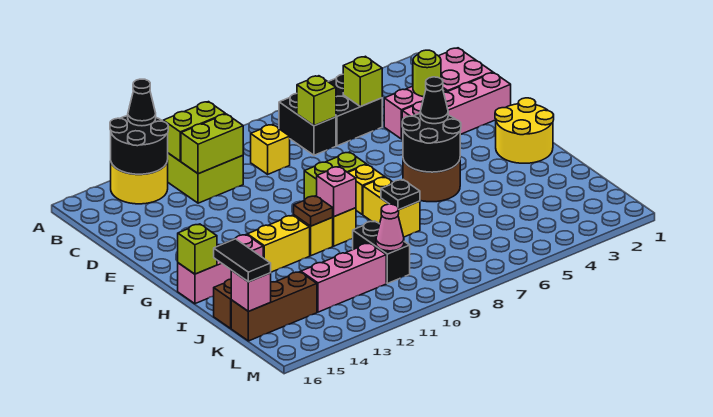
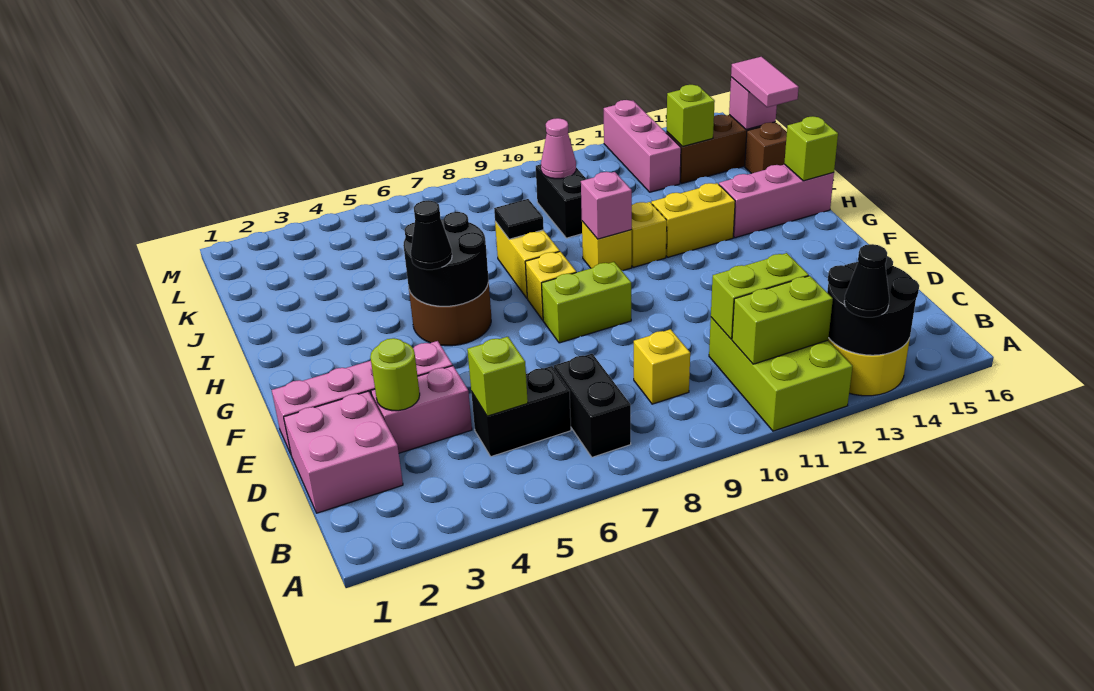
black brick B5:C6 level 1 -> black brick C5:C6 level 1
lime brick C7 level 2 -> lime brick K14 level 2
yellow round brick G1:H2 level 1 -> none
brown plate H11 level 2 -> none
black plate I8 level 2 -> black tile I8 level 2
black tile J16:K16 level 3 -> pink tile J16:K16 level 3
pink brick K11:K13 level 1 -> pink brick K13:M13 level 1

